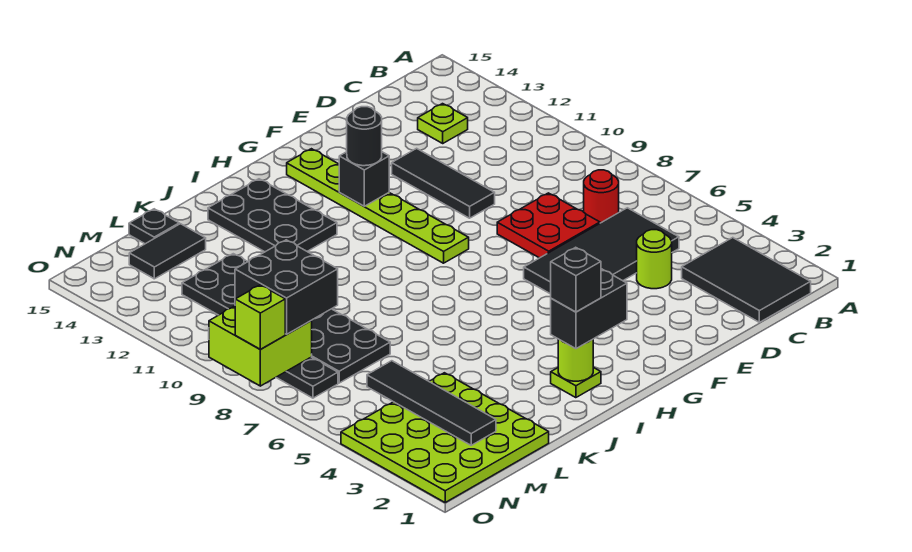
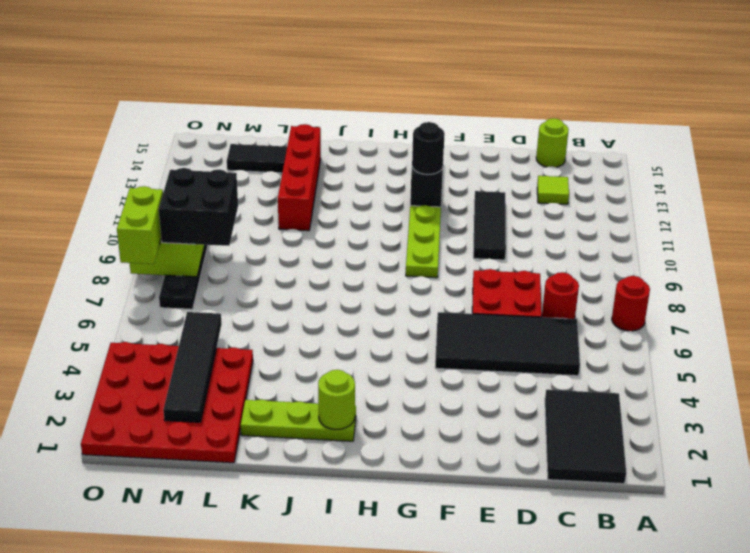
none -> red round brick A7 level 1
lime plate C13 level 1 -> lime tile C13 level 1
lime round brick D4 level 1 -> lime round brick C15 level 1
black brick H2:I2 level 3 -> none
lime plate I2 level 1 -> lime plate I2:K2 level 1
black brick I2 level 4 -> none
black plate I12:J14 level 1 -> none
none -> red brick K11:K14 level 1
lime plate L1:O4 level 1 -> red plate L1:O4 level 1
black plate L7:M12 level 1 -> none
black plate L15 level 1 -> none
lime brick O8 level 3 -> lime brick O7:O8 level 3

